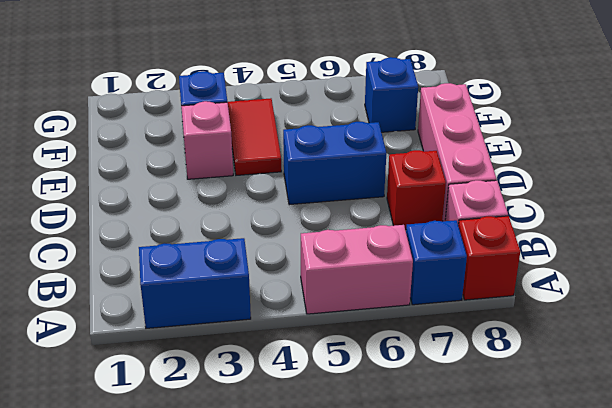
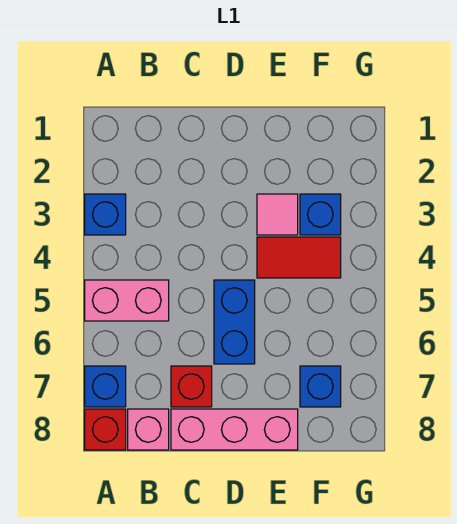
blue brick A2:A3 level 1 -> blue brick A3 level 1
pink brick A5:A6 level 1 -> pink brick A5:B5 level 1
pink brick E3 level 1 -> pink tile E3 level 1

